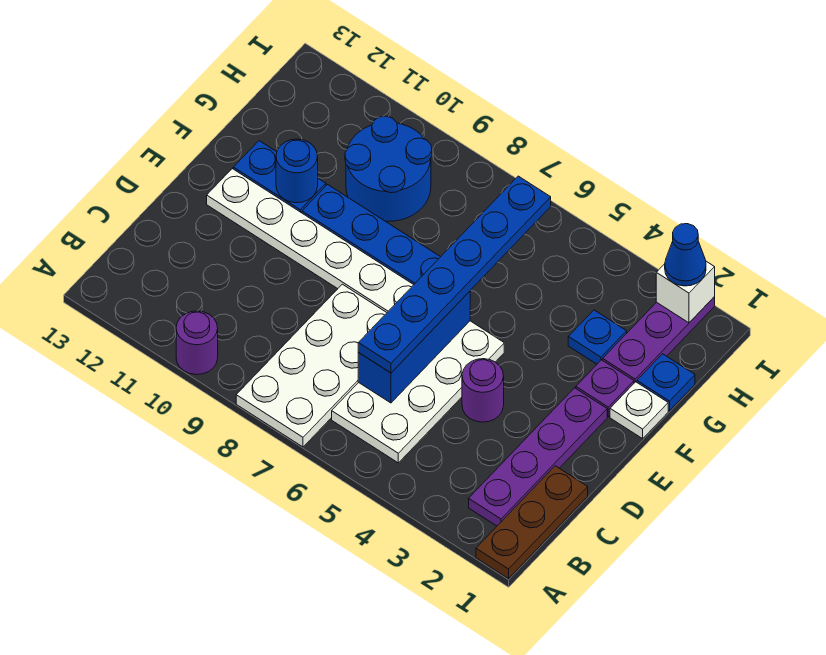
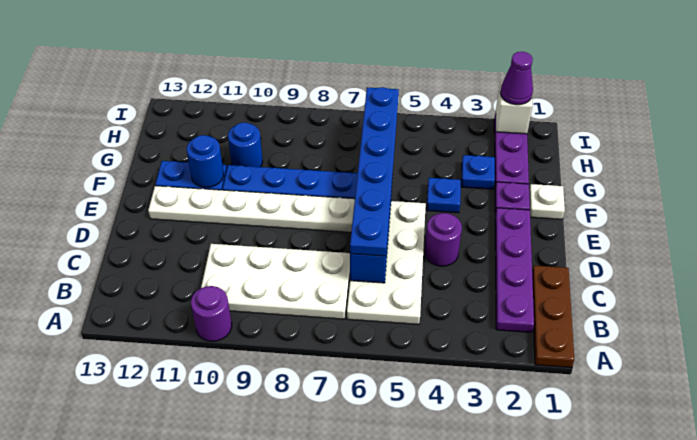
white plate A7:D8 level 1 -> white plate B7:C10 level 1
blue plate G1 level 1 -> blue plate F4 level 1
blue round brick G9:H10 level 1 -> blue round brick G10 level 1
blue cone I2 level 3 -> purple cone I2 level 3

